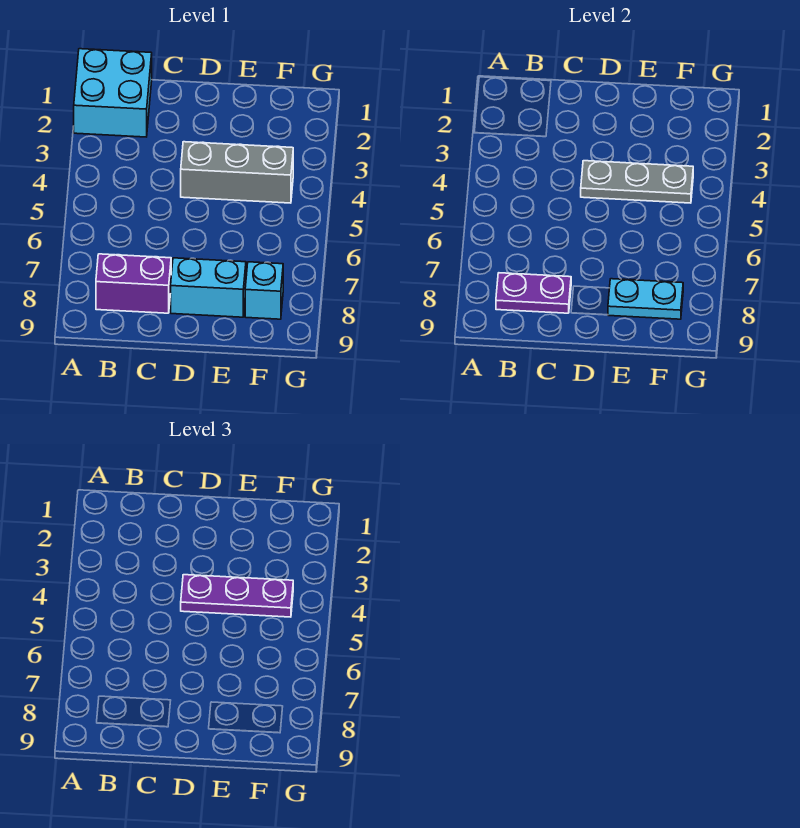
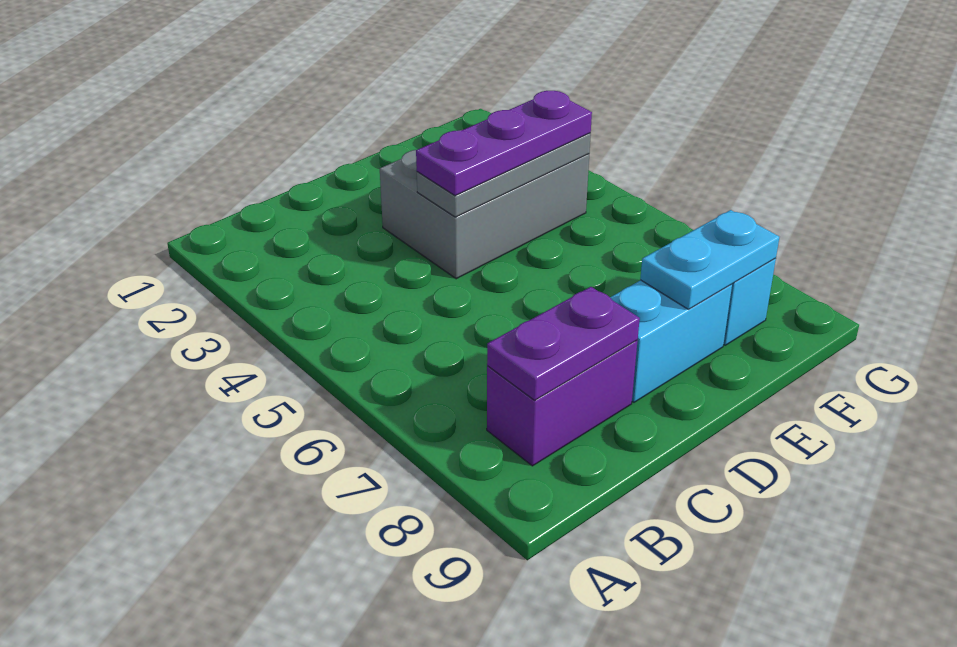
cyan brick A1:B2 level 1 -> none
grey brick D4:F4 level 1 -> grey brick D3:F4 level 1

